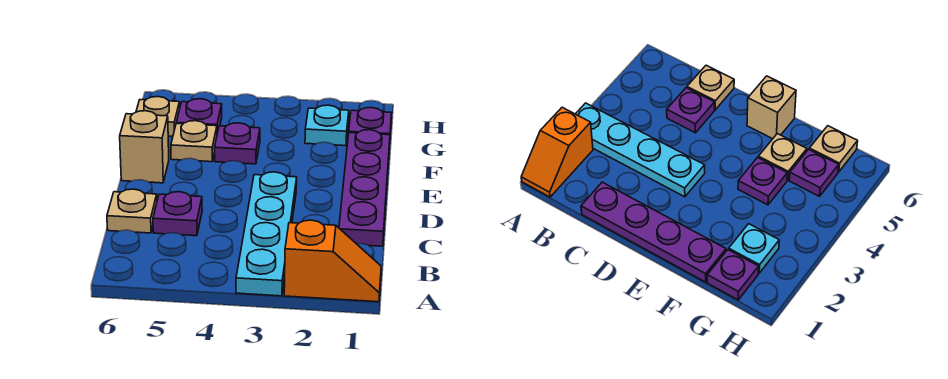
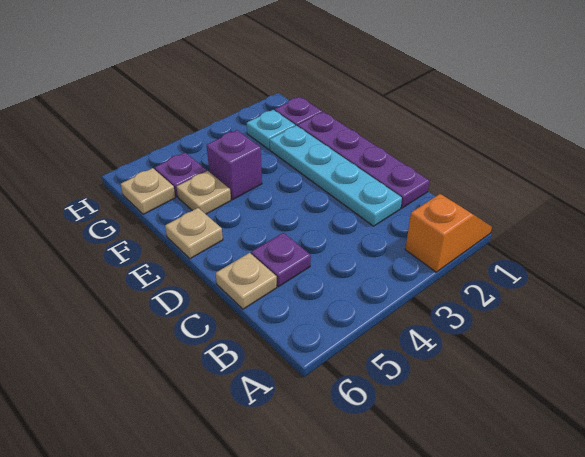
cyan plate A3:D3 level 1 -> cyan plate C2:F2 level 1
tan brick E6 level 1 -> tan plate E6 level 1
purple plate F4 level 1 -> purple brick F4 level 1

